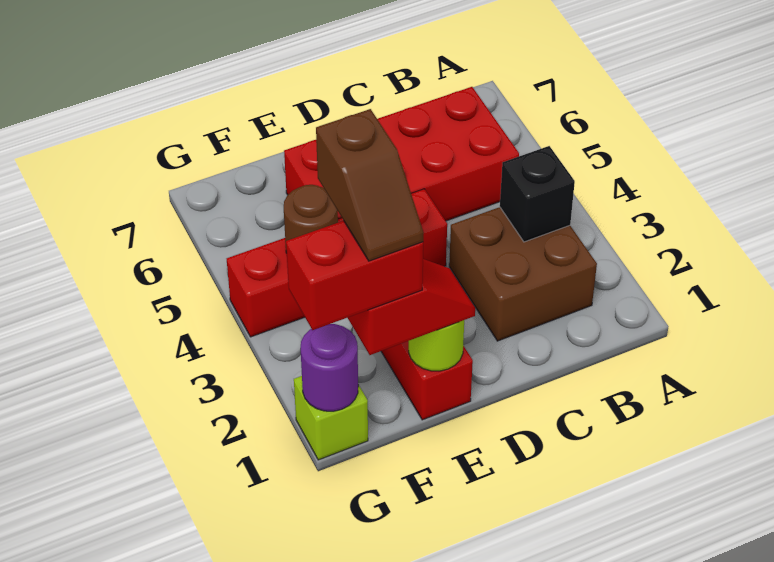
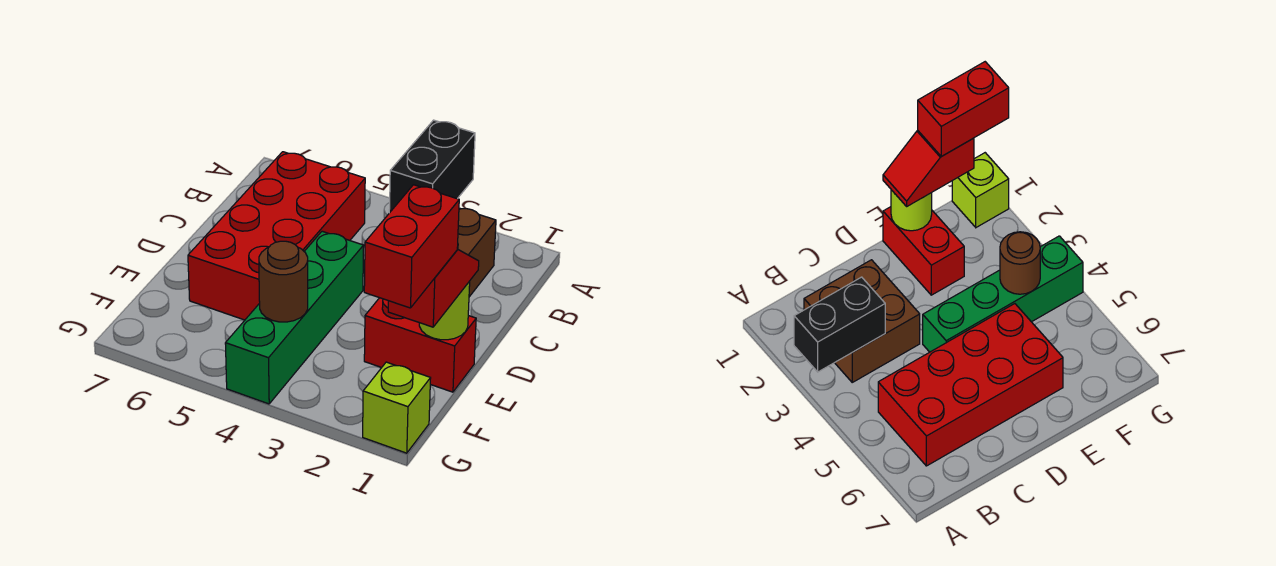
black brick B3 level 2 -> black brick A3:B3 level 2
red brick D4:G4 level 1 -> green brick D4:G4 level 1
brown slope F1:F2 level 5 top 2 -> none
purple round brick G1 level 2 -> none

